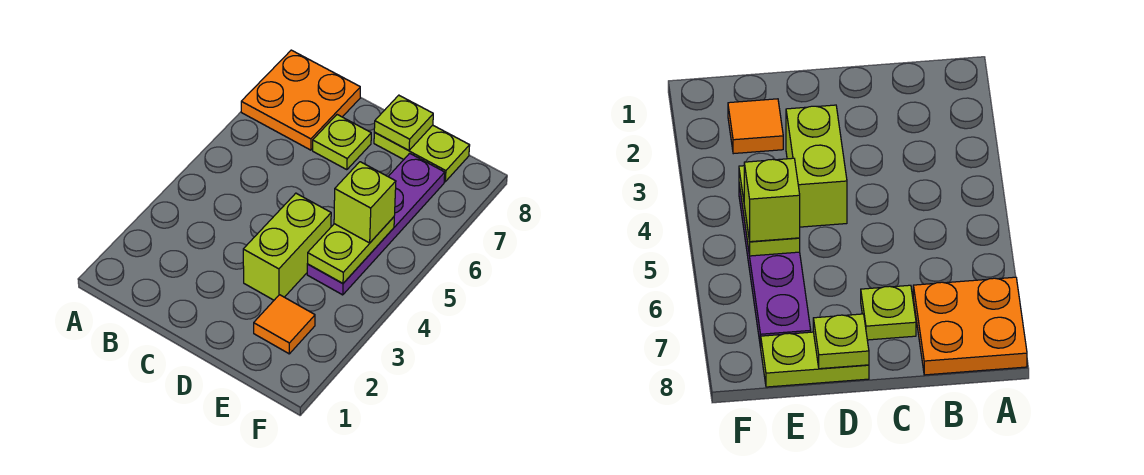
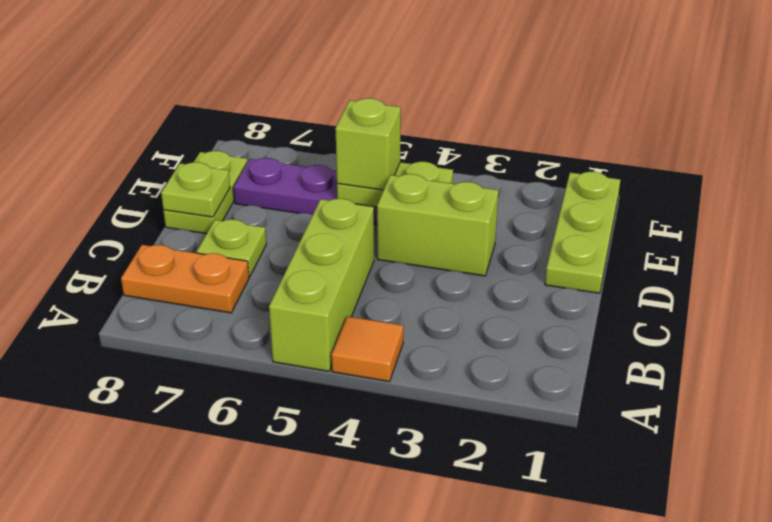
none -> lime brick A5:C5 level 1
orange plate A7:B8 level 1 -> orange plate B7:B8 level 1
none -> lime plate D1:F1 level 1
orange tile E2 level 1 -> orange tile A4 level 1

